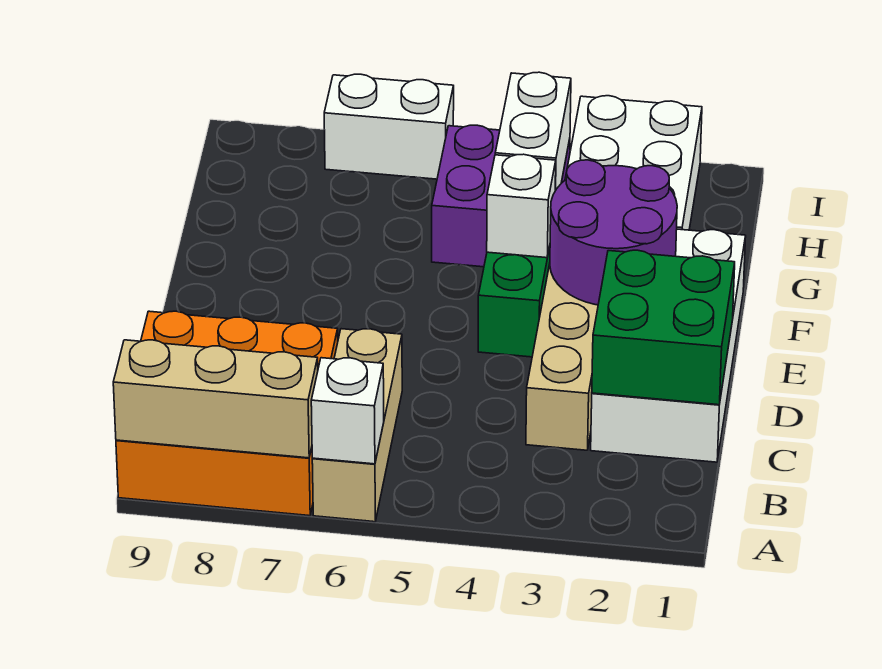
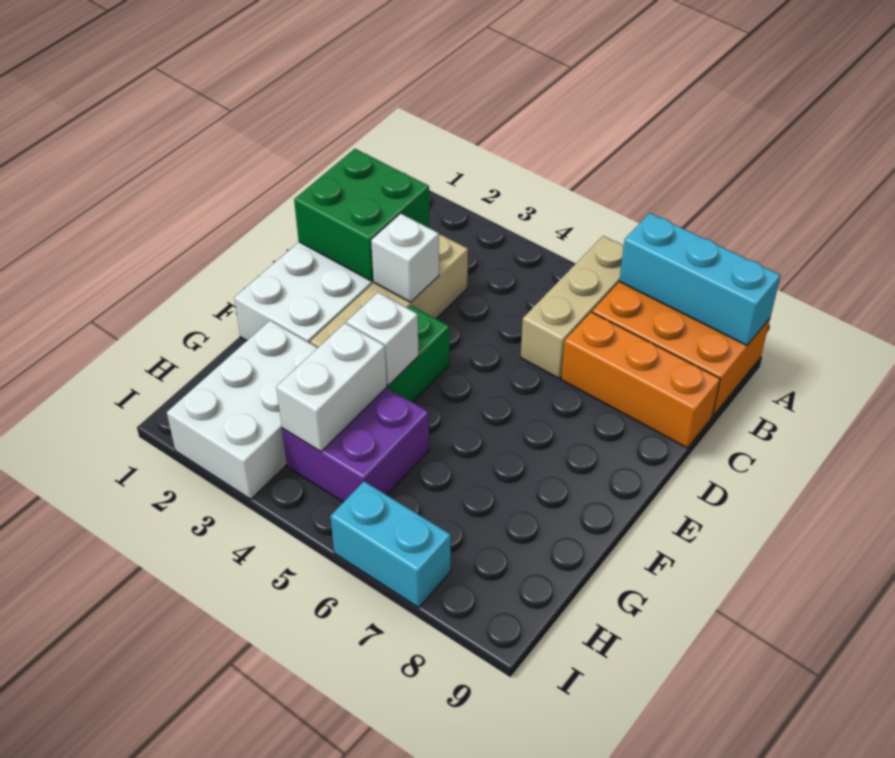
white brick A6 level 2 -> white brick D3 level 2
tan brick A7:A9 level 2 -> cyan brick A7:A9 level 2
purple round brick E2:F3 level 2 -> none
white brick I6:I7 level 1 -> cyan brick I6:I7 level 1

